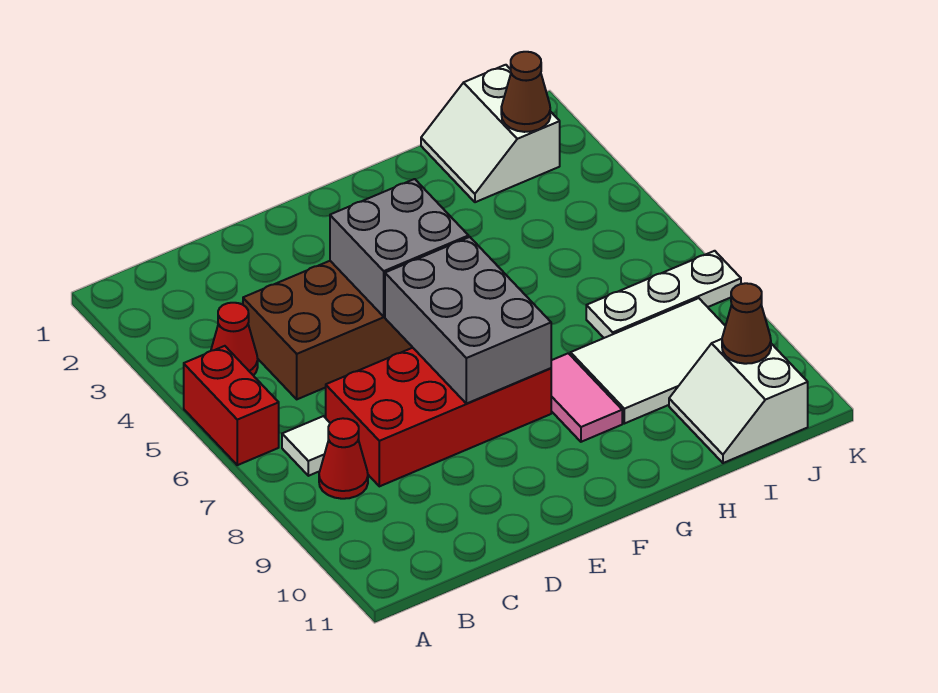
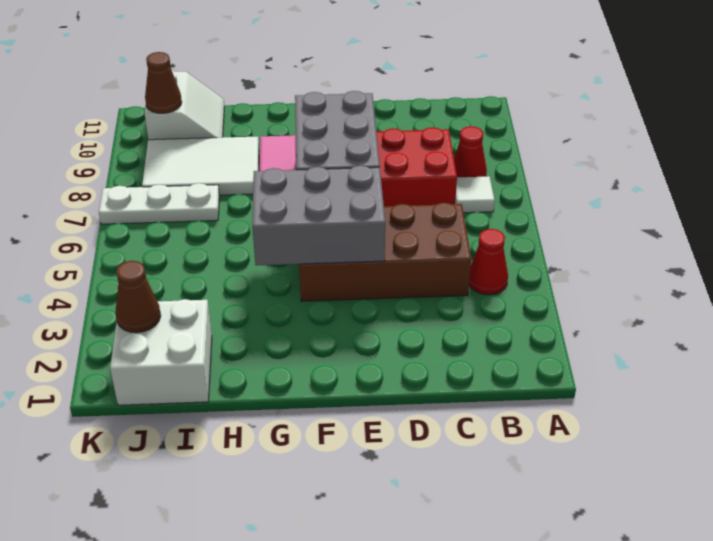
red brick A5:A6 level 1 -> none
grey brick E4:F5 level 2 -> grey brick E4:G5 level 2
white slope I1:J2 level 1 top J -> white brick I1:J2 level 1

